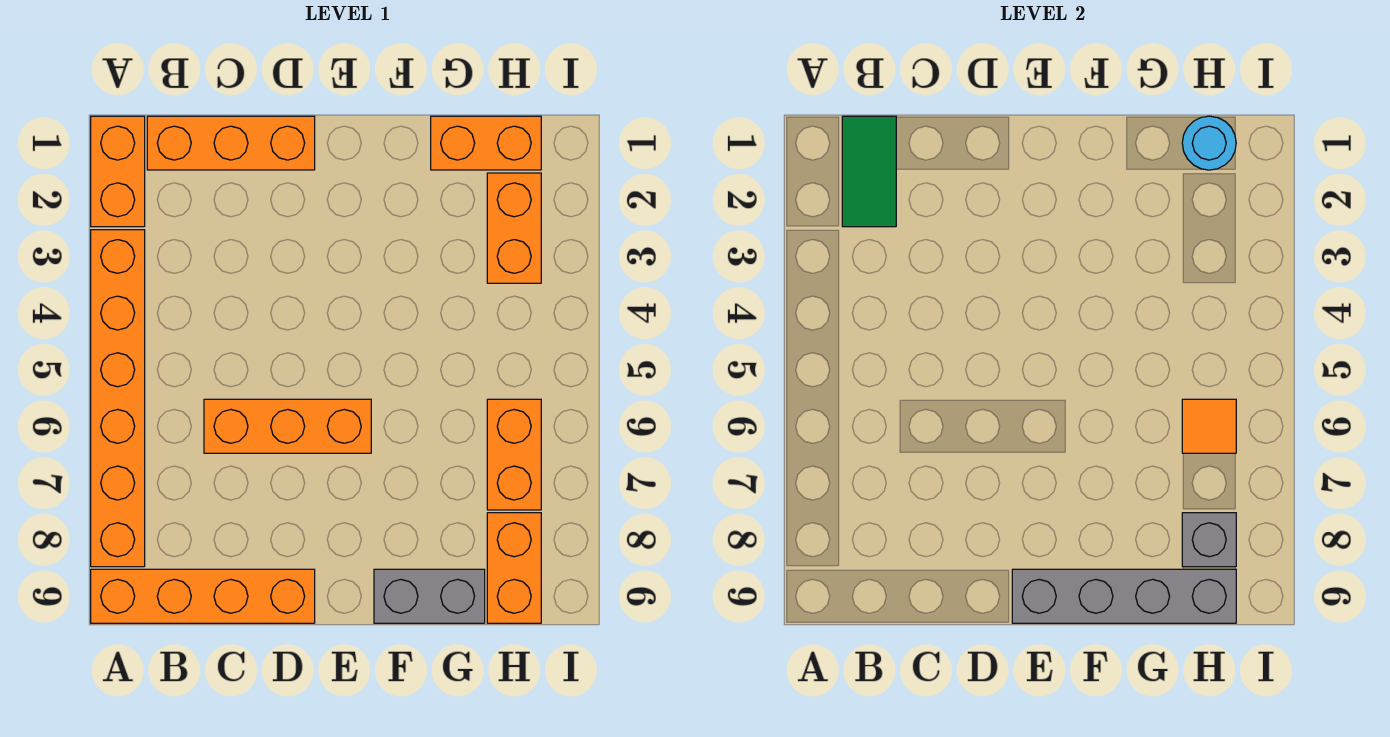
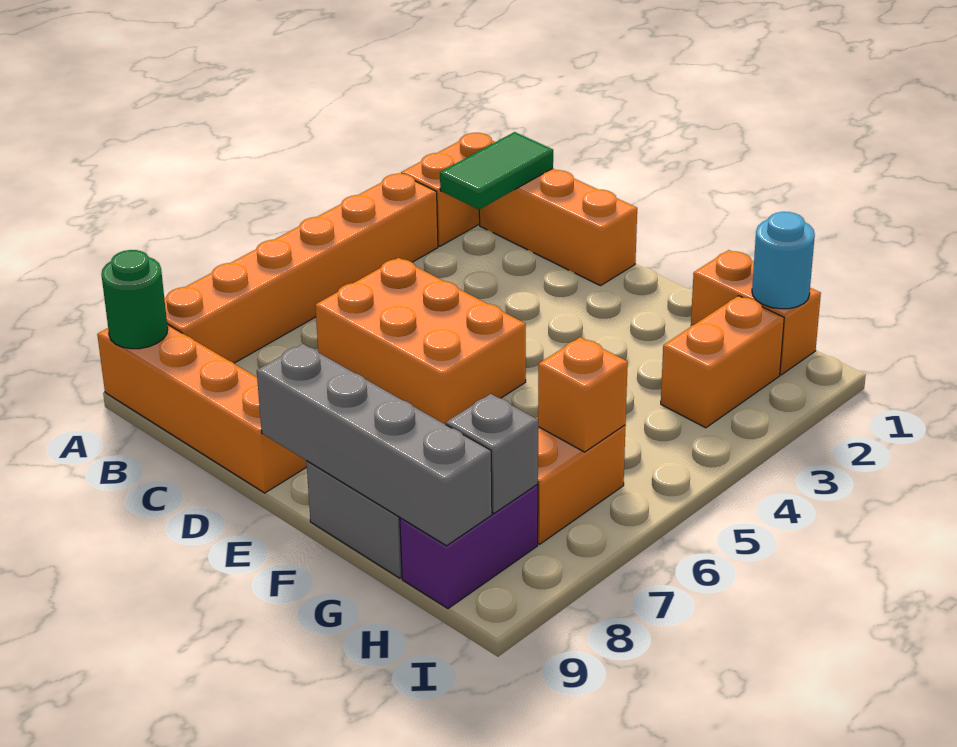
none -> green round brick A9 level 2
orange brick C6:E6 level 1 -> orange brick C5:E6 level 1
orange tile H6 level 2 -> orange brick H6 level 2
orange brick H8:H9 level 1 -> purple brick H8:H9 level 1

